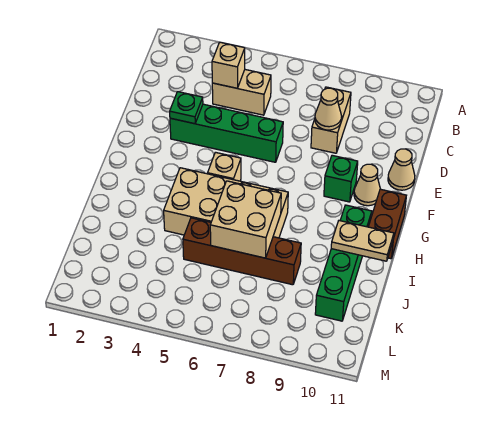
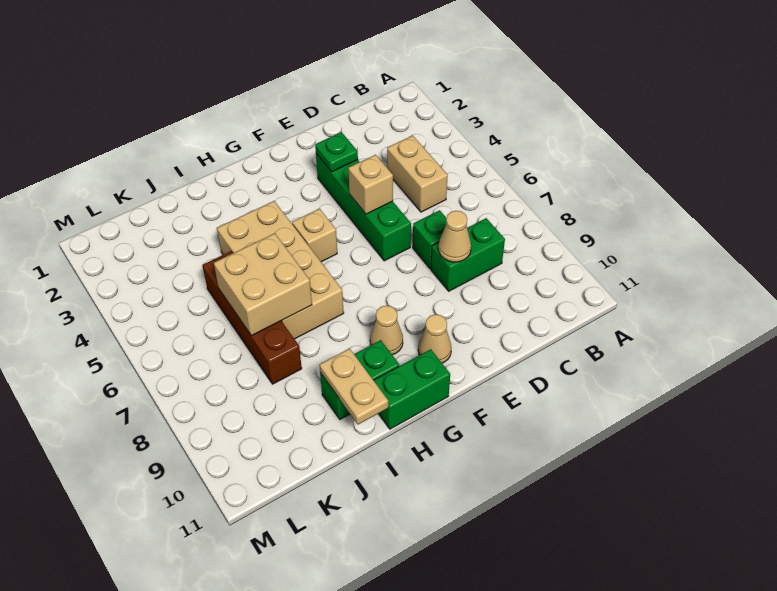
tan brick C4 level 2 -> tan brick E5 level 2
tan brick C8:D8 level 1 -> green brick C8:D8 level 1
tan cone E11 level 1 -> tan cone G9 level 1
green brick F9 level 1 -> green brick D7 level 1
brown brick G11:H11 level 1 -> green brick G11:H11 level 1
green brick H10:K10 level 1 -> green brick H10:I10 level 1

